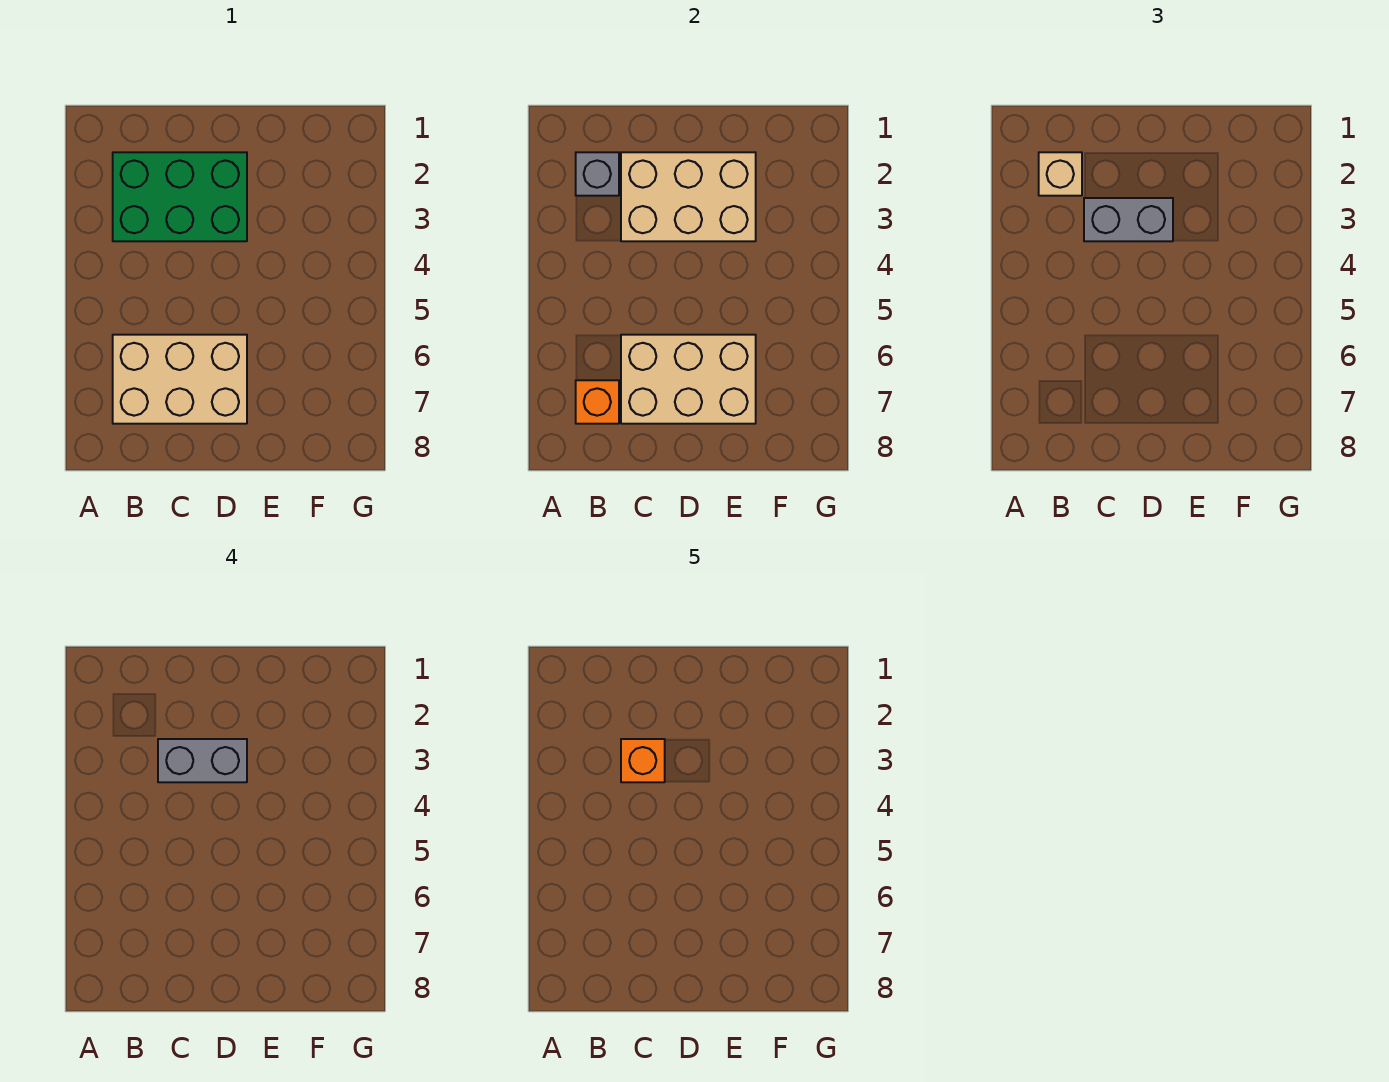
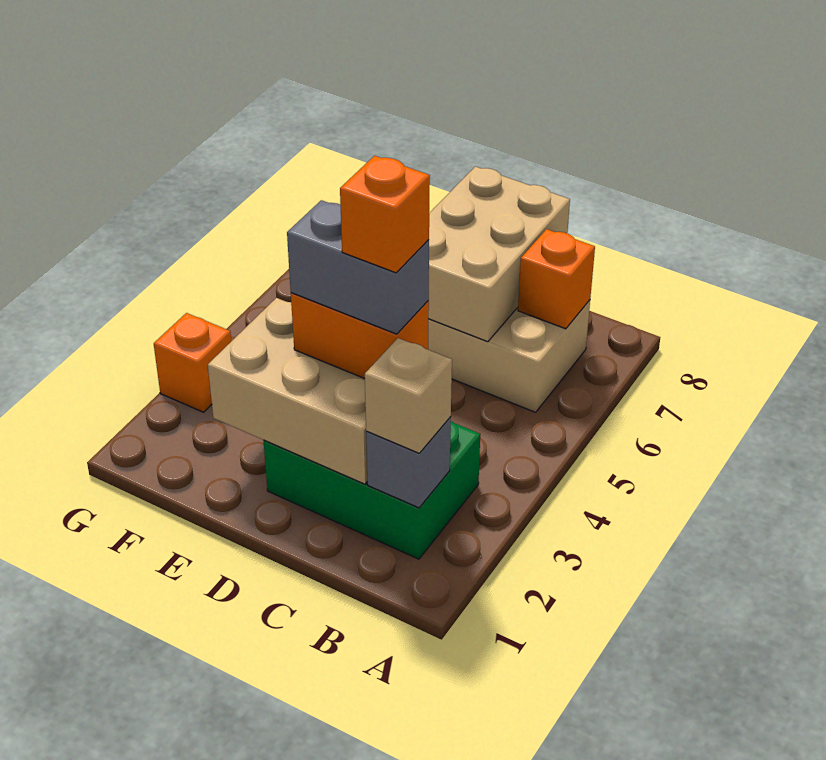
grey brick C3:D3 level 3 -> orange brick C3:D3 level 3
tan brick C6:E7 level 2 -> tan brick C6:D8 level 2
none -> orange brick G3 level 1

